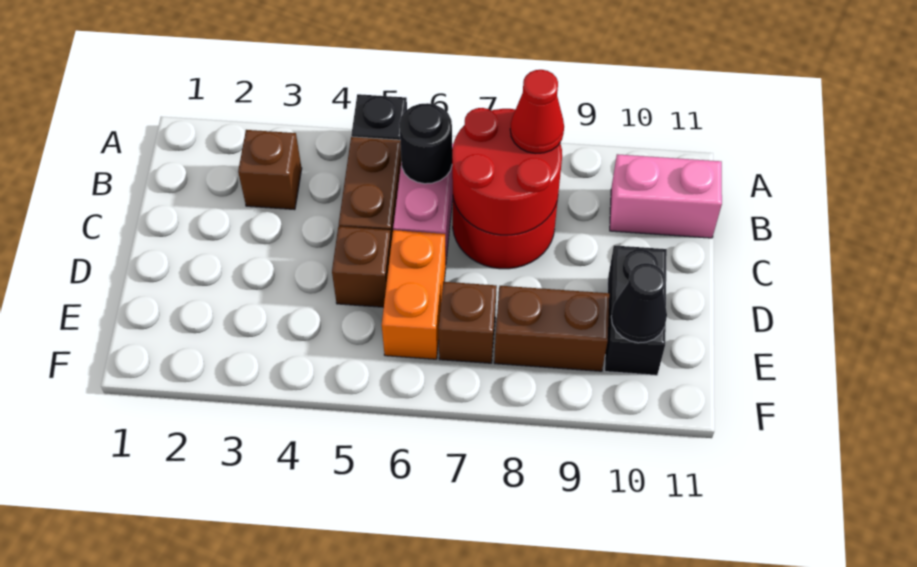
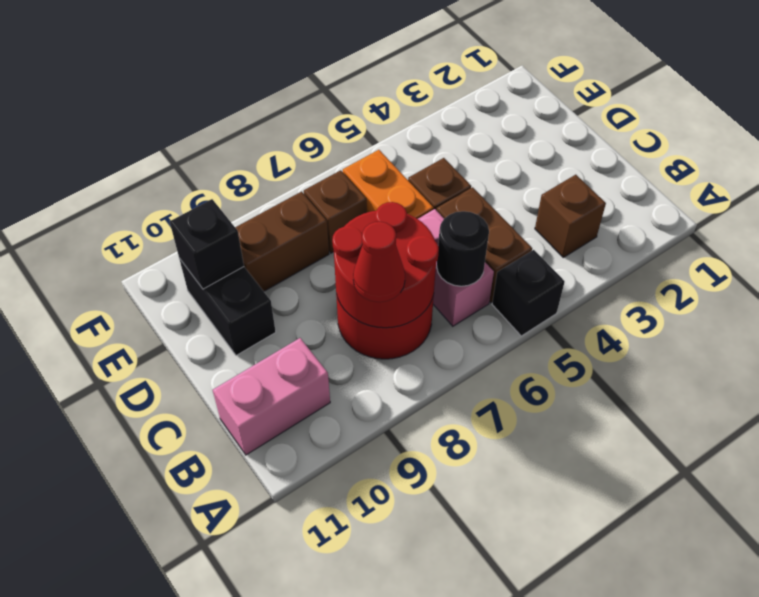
black cone E10 level 2 -> black brick E10 level 2

